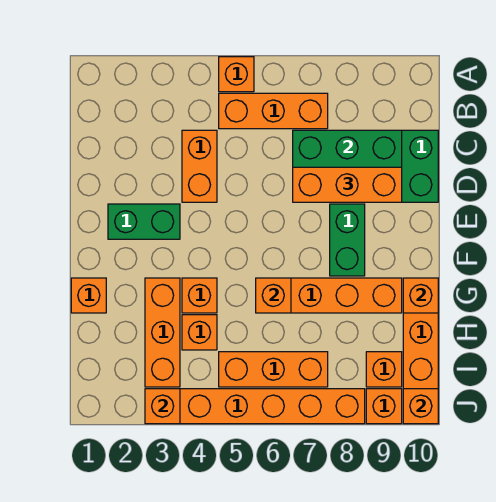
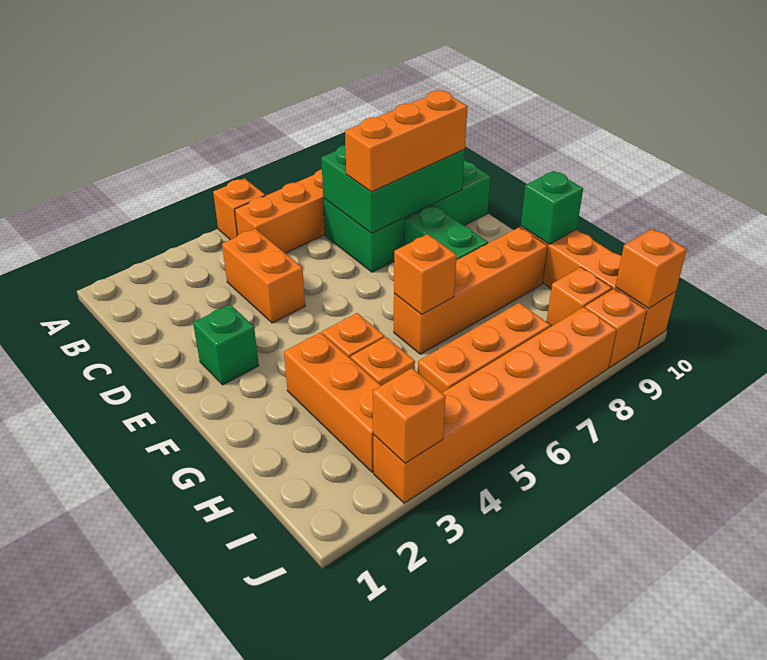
green brick E2:E3 level 1 -> green brick E2 level 1
orange brick G1 level 1 -> none
orange brick G10 level 2 -> green brick G10 level 2

